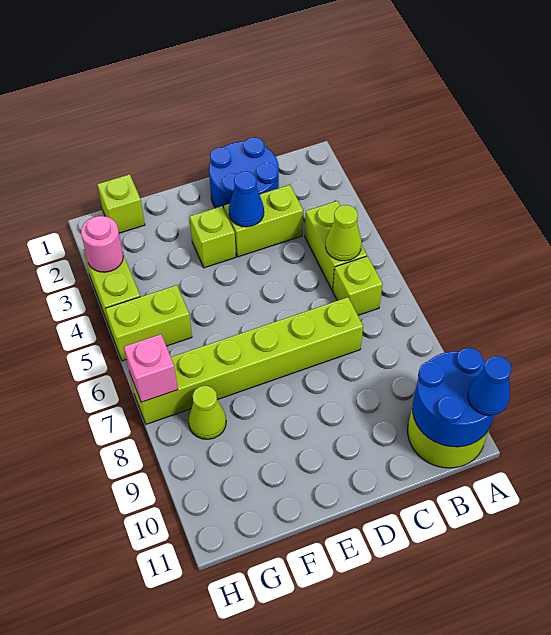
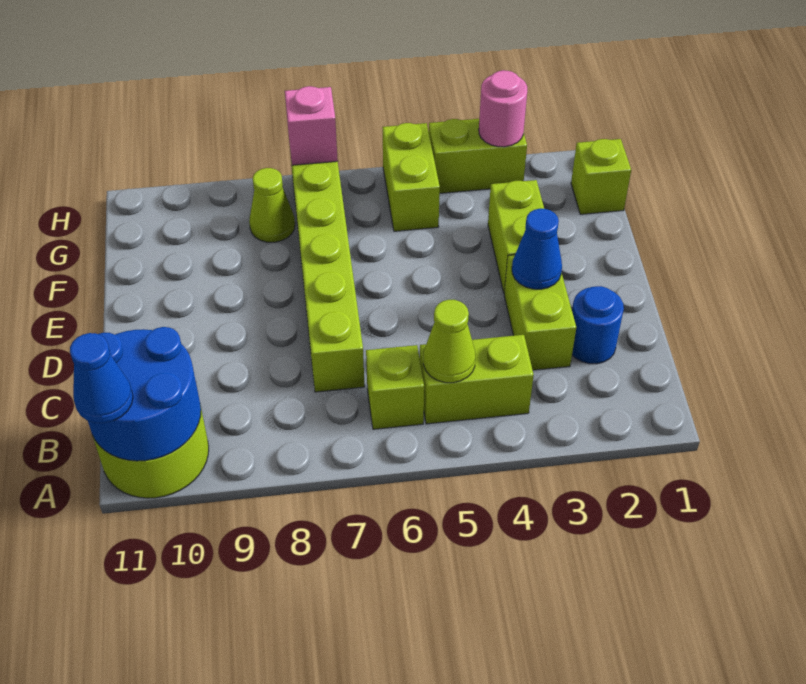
blue round brick C1:D2 level 1 -> blue round brick C2 level 1
lime brick E3 level 1 -> lime brick E3:F3 level 1

